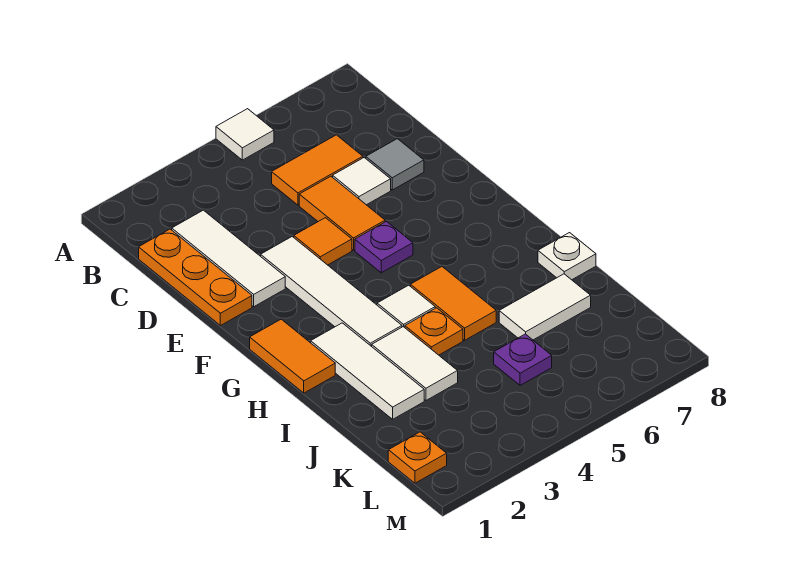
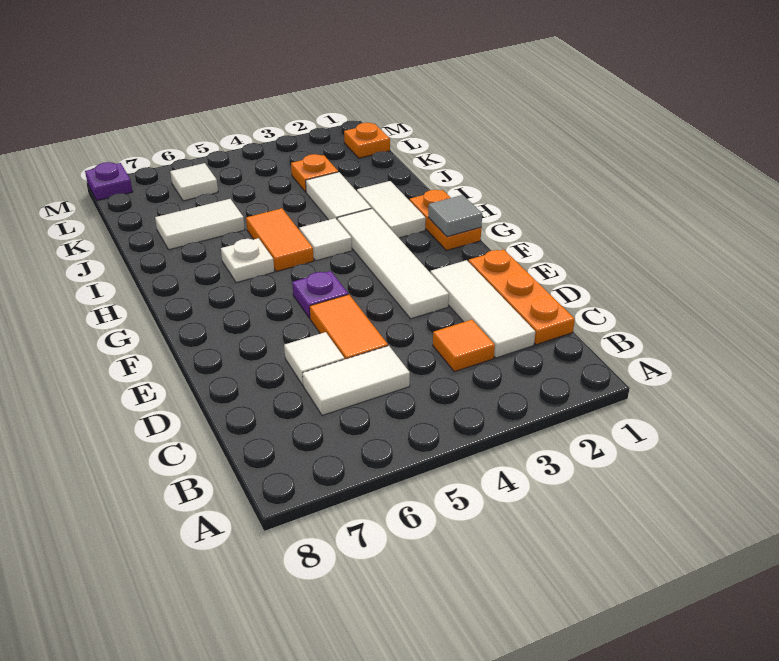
white tile A5 level 1 -> white tile L6 level 1
orange tile C5:C6 level 1 -> white tile C5:C6 level 1
grey tile D7 level 1 -> grey tile G1 level 2
orange tile E4 level 1 -> orange tile C3 level 1
orange tile G1:H1 level 1 -> orange plate G1:H1 level 1
white tile H2:J2 level 1 -> white tile H2:I2 level 1
orange plate I4 level 1 -> orange plate K3 level 1
white plate I8 level 1 -> white plate H6 level 1
purple plate K5 level 1 -> purple plate M8 level 1

